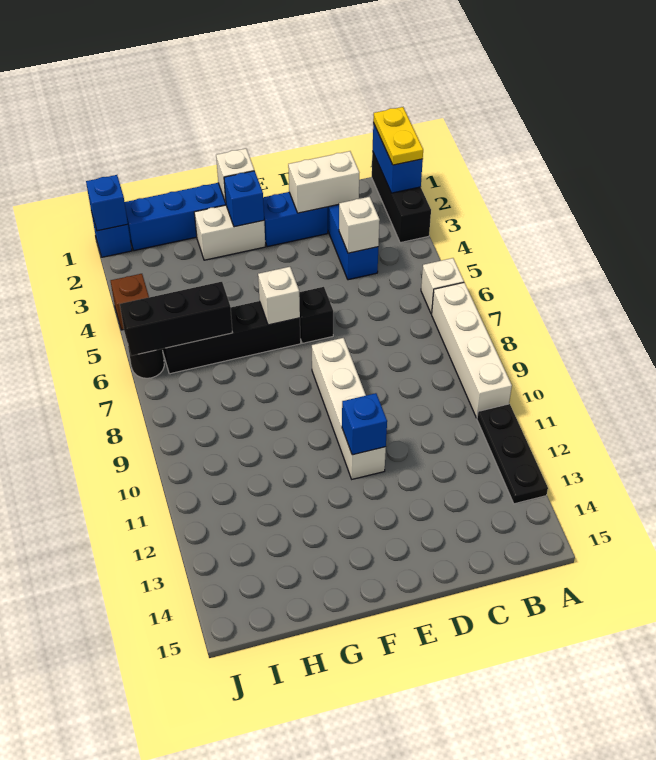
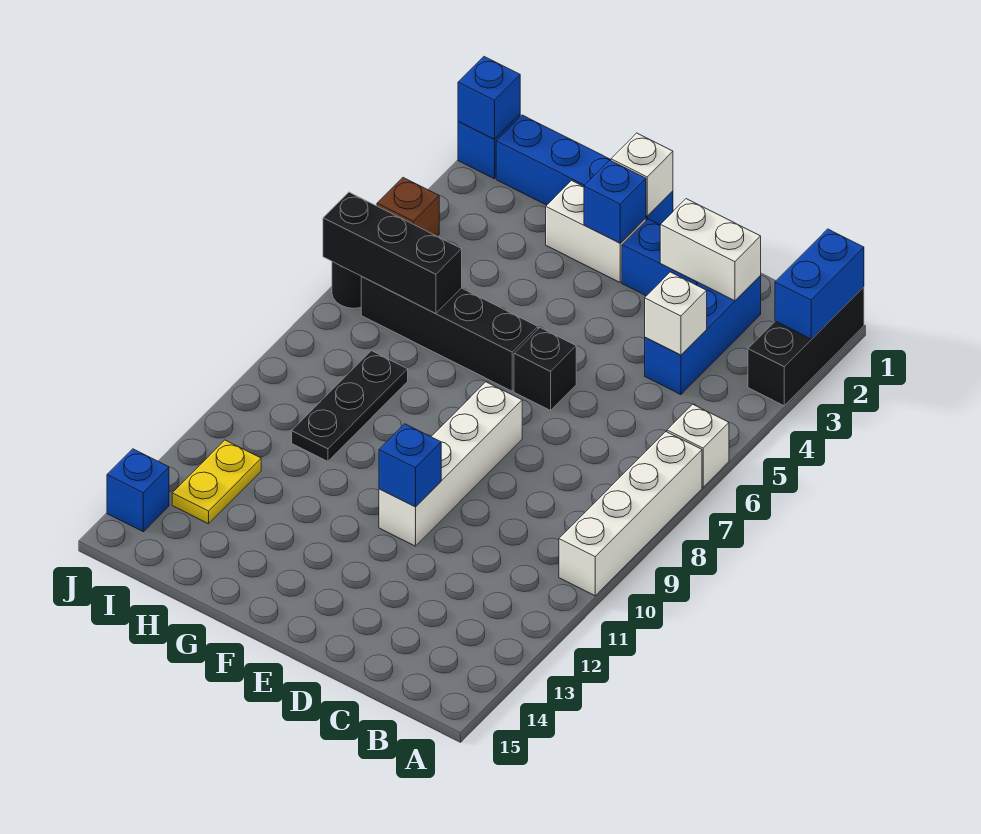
yellow plate A1:A2 level 3 -> yellow plate I12:I13 level 1
black plate A11:A13 level 1 -> black plate H8:H10 level 1
white brick F6 level 2 -> none
none -> blue brick J14 level 1

